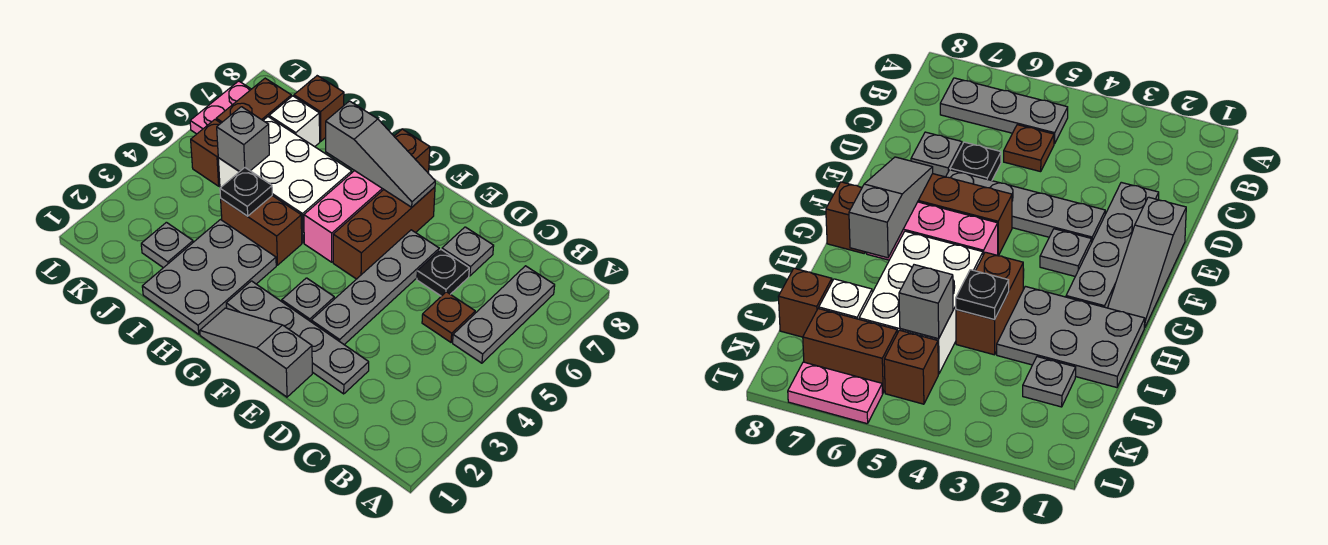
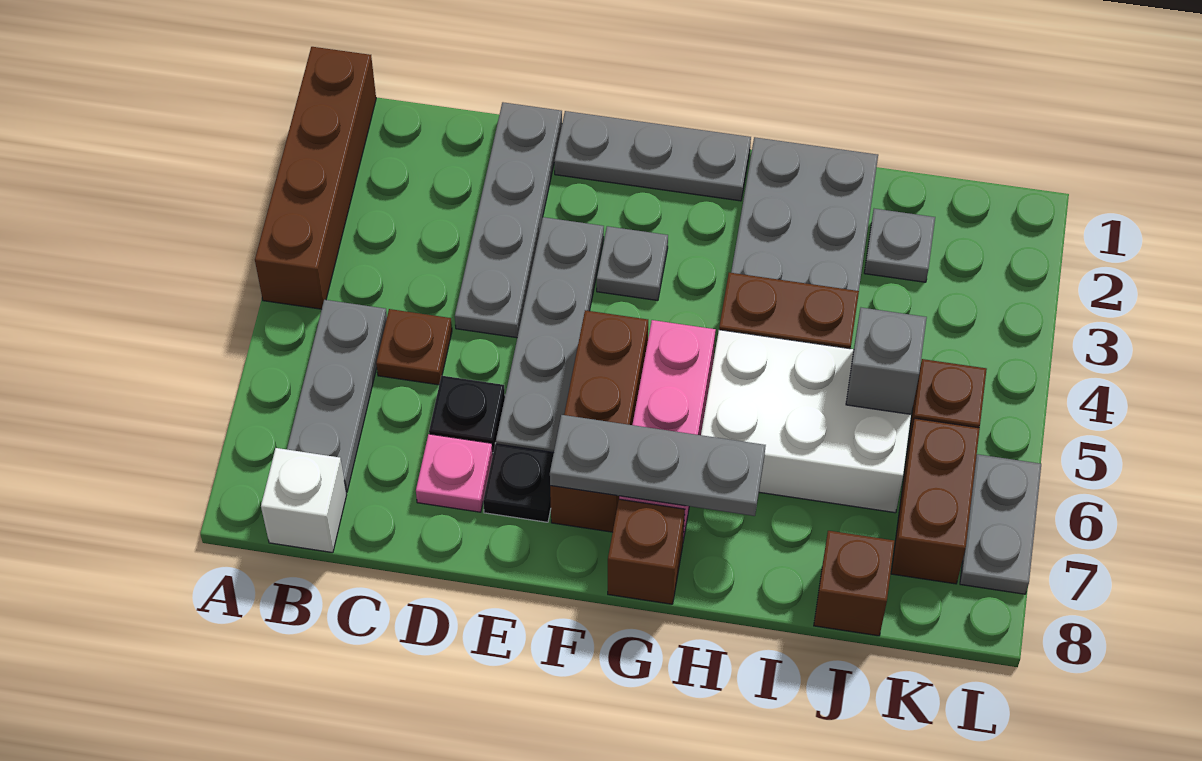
none -> brown brick A1:A4 level 1
grey plate D2:G2 level 1 -> grey plate D1:D4 level 1
grey plate D7 level 1 -> pink plate D7 level 1
grey slope E1:G1 level 1 top E -> grey plate E1:G1 level 1
grey slope F7:H7 level 2 top H -> grey plate F7:H7 level 2
black plate I4 level 2 -> black plate E7 level 1
white brick J7 level 1 -> white brick B8 level 1
pink plate L6:L7 level 1 -> grey plate L6:L7 level 1

